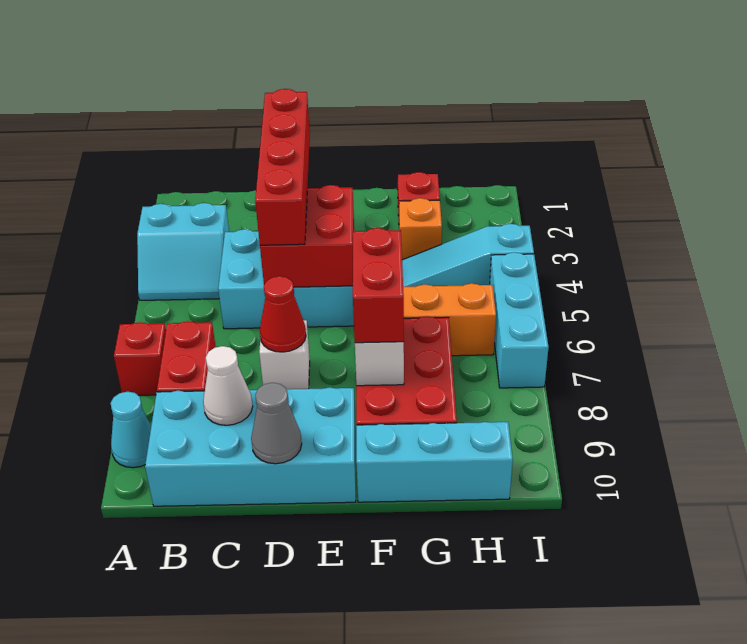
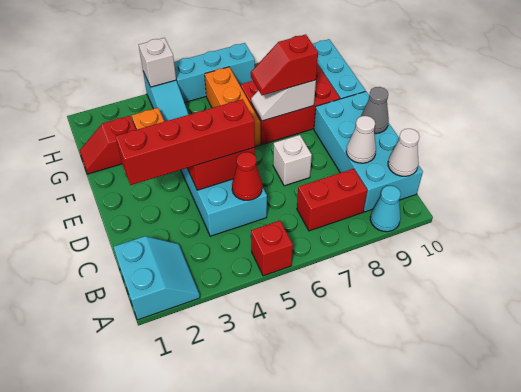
cyan slope A3:B4 level 1 top 3 -> cyan slope A1:B2 level 1 top 1
red brick A7 level 1 -> red brick A5 level 1
none -> white cone B10 level 2
red cone D7 level 2 -> red cone C5 level 2
red brick F7:F8 level 3 -> red slope F7:F8 level 3 top 8
none -> white brick I4 level 2

